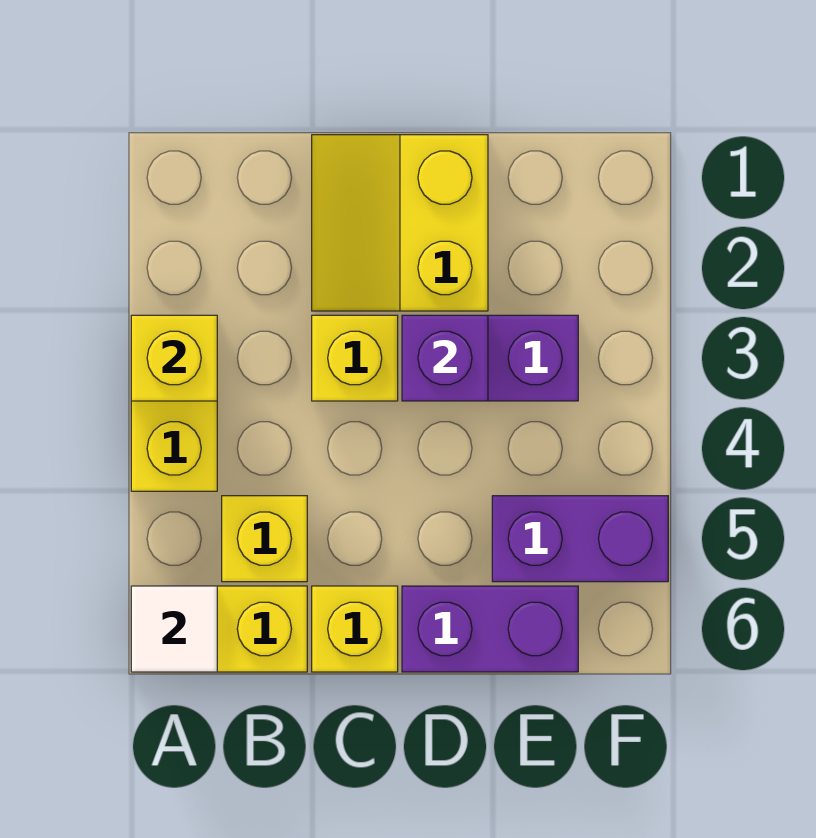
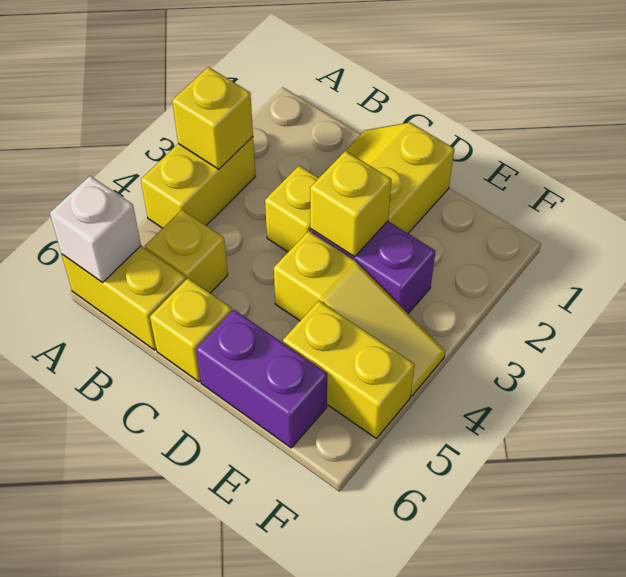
white tile A6 level 2 -> white brick A6 level 2
purple brick D3 level 2 -> yellow brick D3 level 2
none -> yellow slope D4:F4 level 1 top D
purple brick E5:F5 level 1 -> yellow brick E5:F5 level 1

